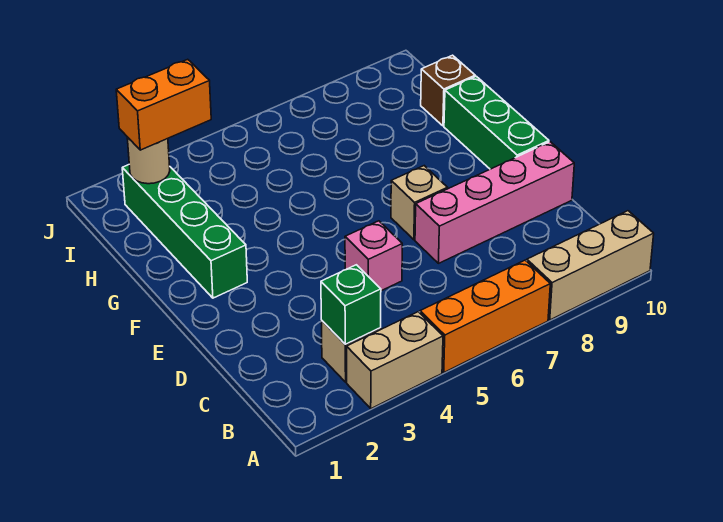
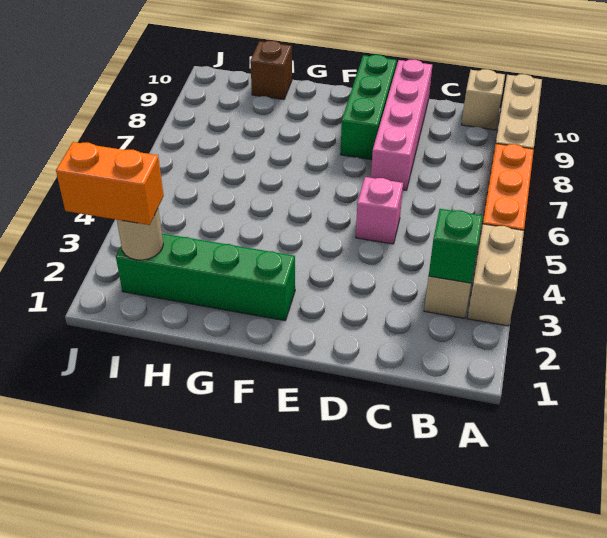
tan brick E7 level 1 -> tan brick B10 level 1
green brick E10:G10 level 1 -> green brick E8:E10 level 1
orange brick I2:I3 level 3 -> orange brick I2:J2 level 3

